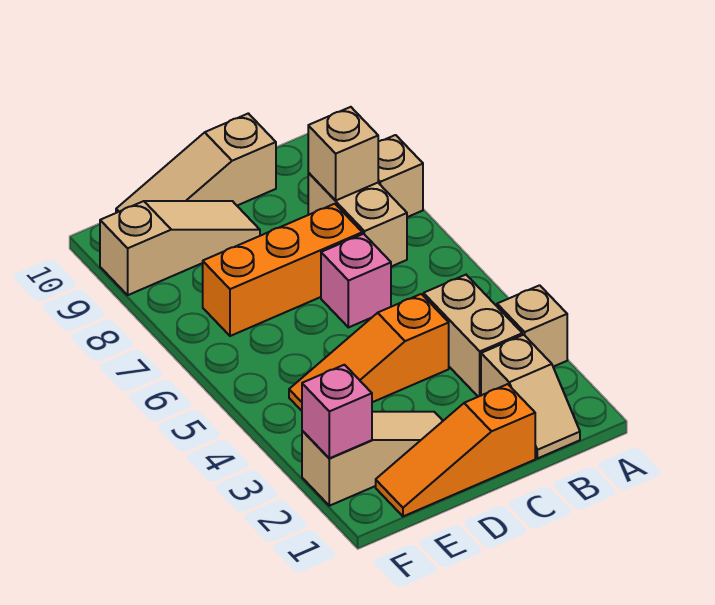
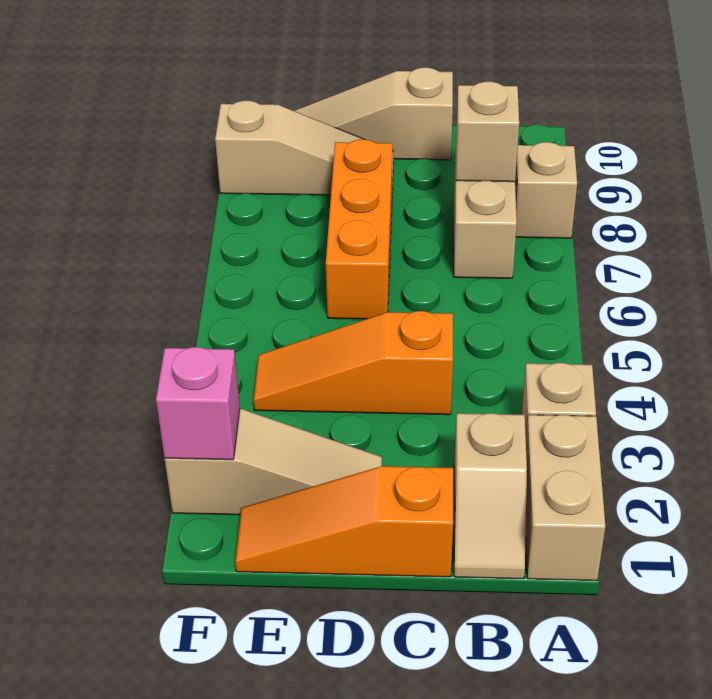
tan brick B3:B4 level 1 -> tan brick A1:A2 level 1
pink brick C6 level 1 -> none
orange brick C7:E7 level 1 -> orange brick D6:D8 level 1

